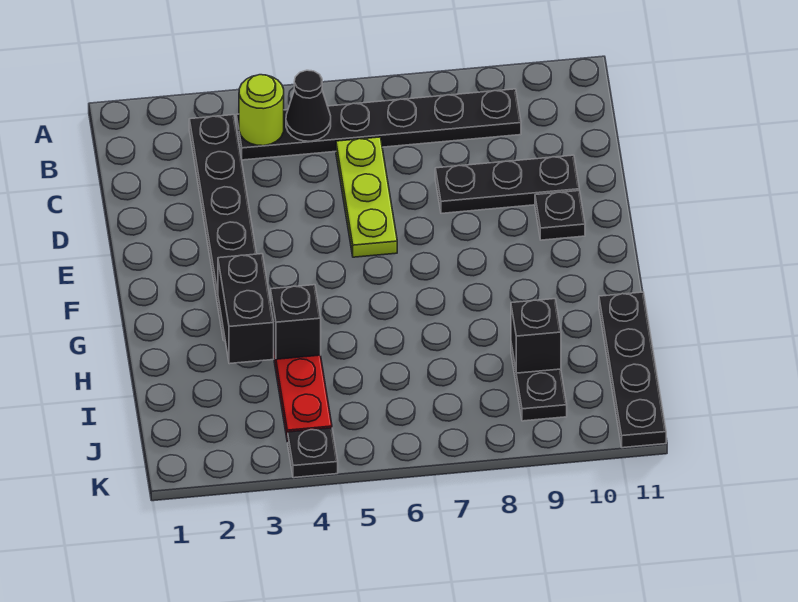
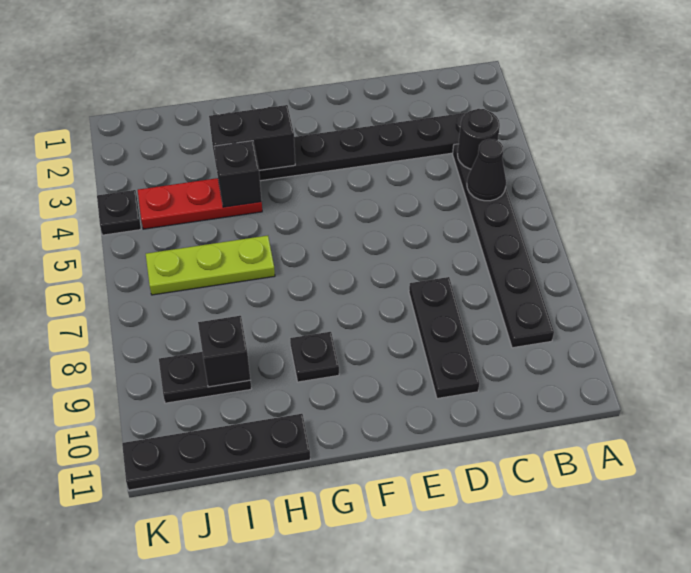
lime round brick B4 level 2 -> black round brick B4 level 2
lime plate C6:E6 level 1 -> lime plate H6:J6 level 1
black plate E10 level 1 -> black plate G9 level 1

